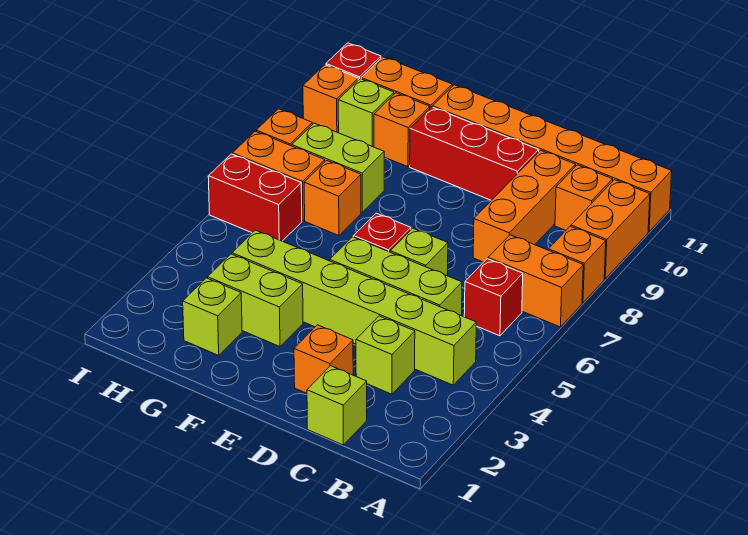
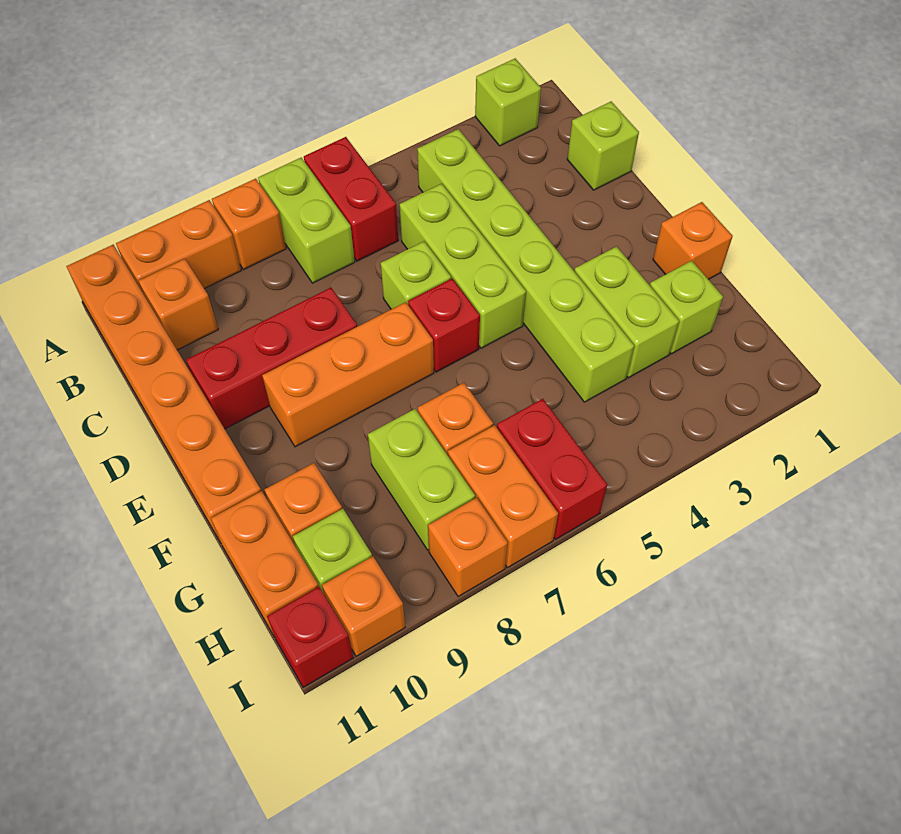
orange brick A7:B7 level 1 -> lime brick A7:B7 level 1
red brick B6 level 1 -> red brick A6:B6 level 1
lime brick C3 level 1 -> lime brick A2 level 1
orange brick C8:C10 level 1 -> orange brick E7:E9 level 1
orange brick D2 level 1 -> orange brick F1 level 1
red brick D10:F10 level 1 -> red brick D8:D10 level 1

